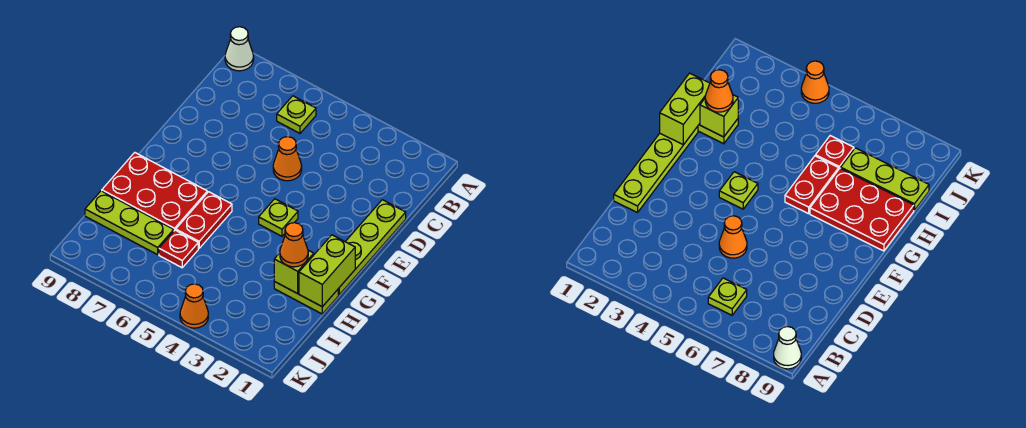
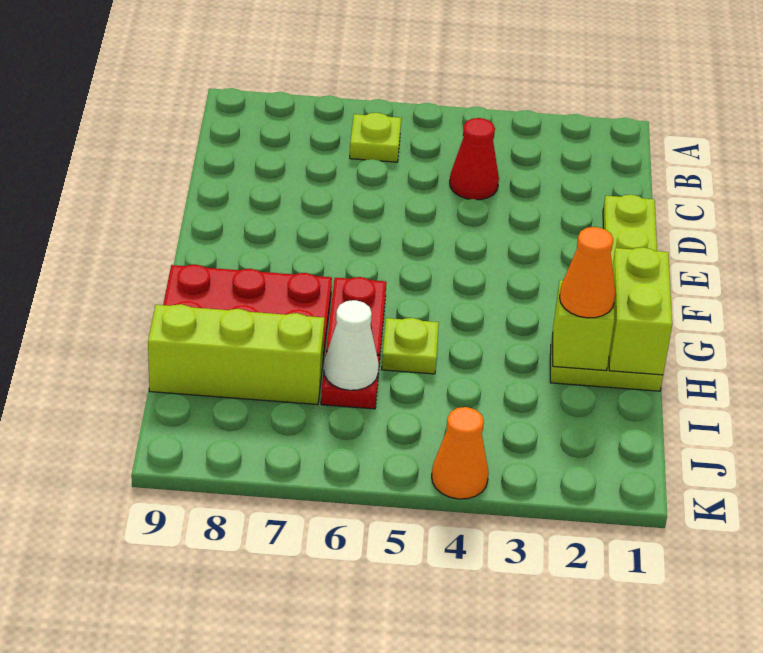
white cone A9 level 1 -> white cone I6 level 2
none -> red cone C4 level 1
orange cone D5 level 1 -> none
lime plate F4 level 1 -> lime plate H5 level 1
lime plate I7:I9 level 1 -> lime brick I7:I9 level 1

